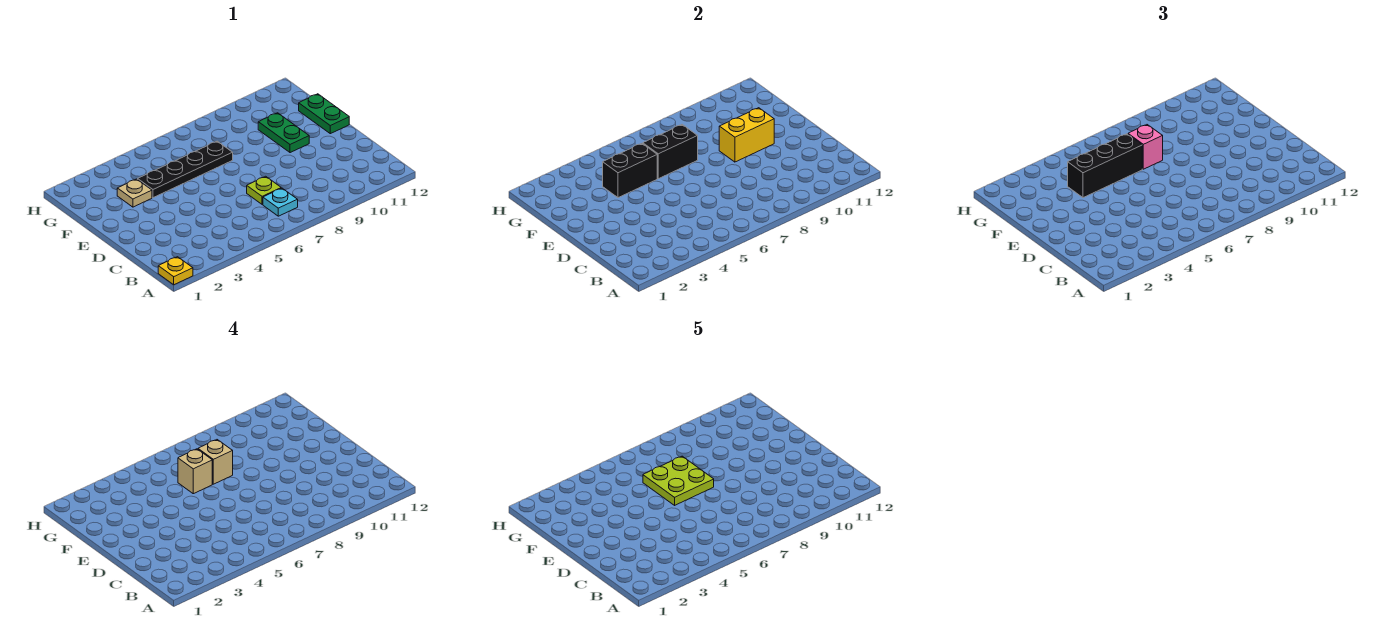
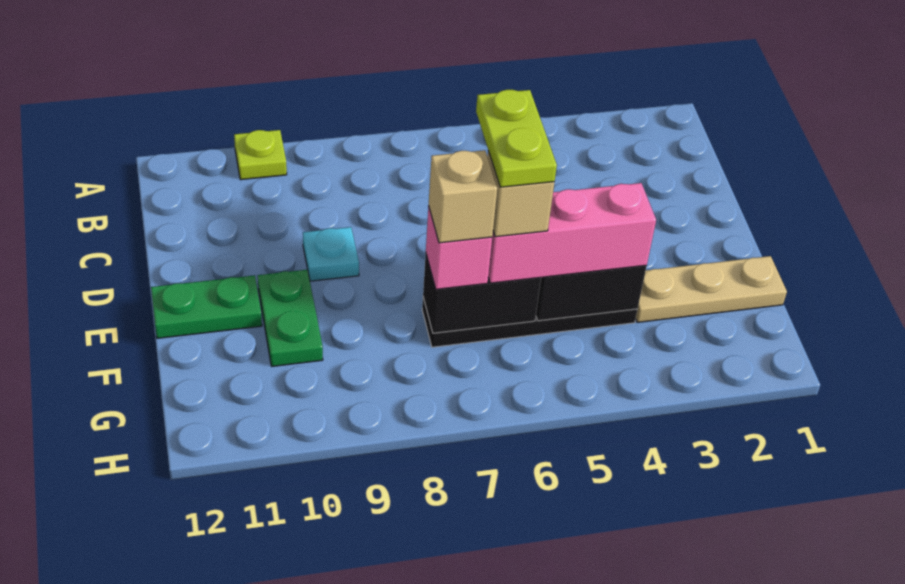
yellow plate A1 level 1 -> none
cyan plate B7 level 1 -> cyan plate D9 level 1
lime plate C7 level 1 -> lime plate A10 level 1
lime plate E6:F7 level 5 -> lime plate E6:F6 level 5
yellow brick E9:E10 level 2 -> none
green plate E12:F12 level 1 -> green plate E11:E12 level 1
tan plate F3 level 1 -> tan plate F1:F3 level 1
black brick F4:F6 level 3 -> pink brick F4:F6 level 3

